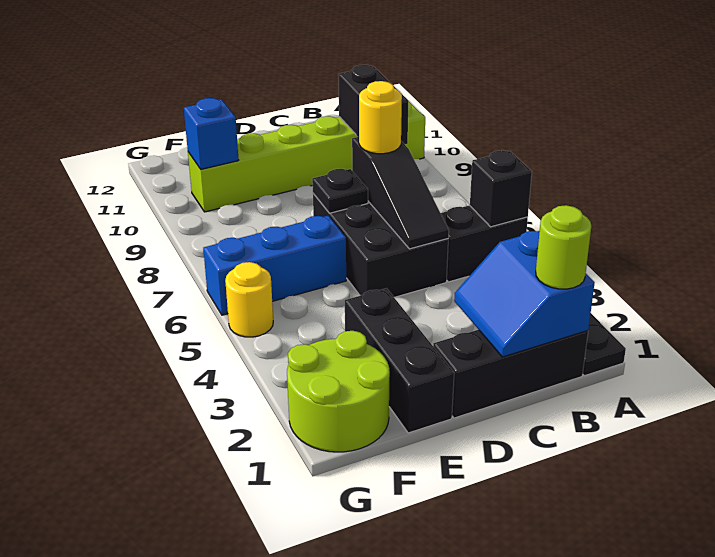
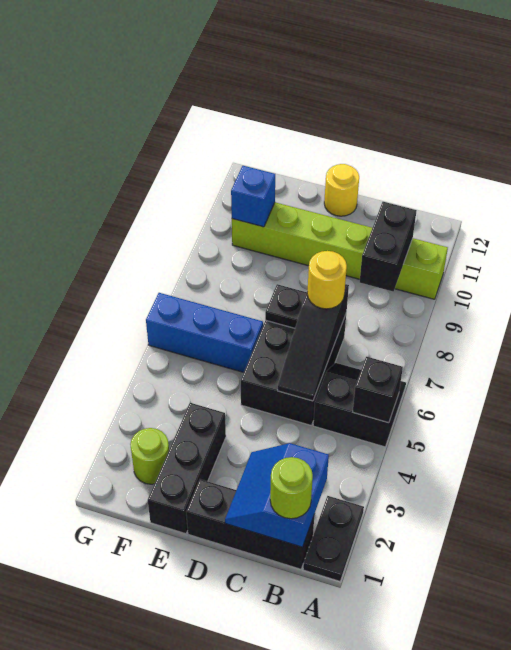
lime round brick F1:G2 level 1 -> lime round brick F2 level 1
yellow round brick G5 level 1 -> yellow round brick D12 level 1

